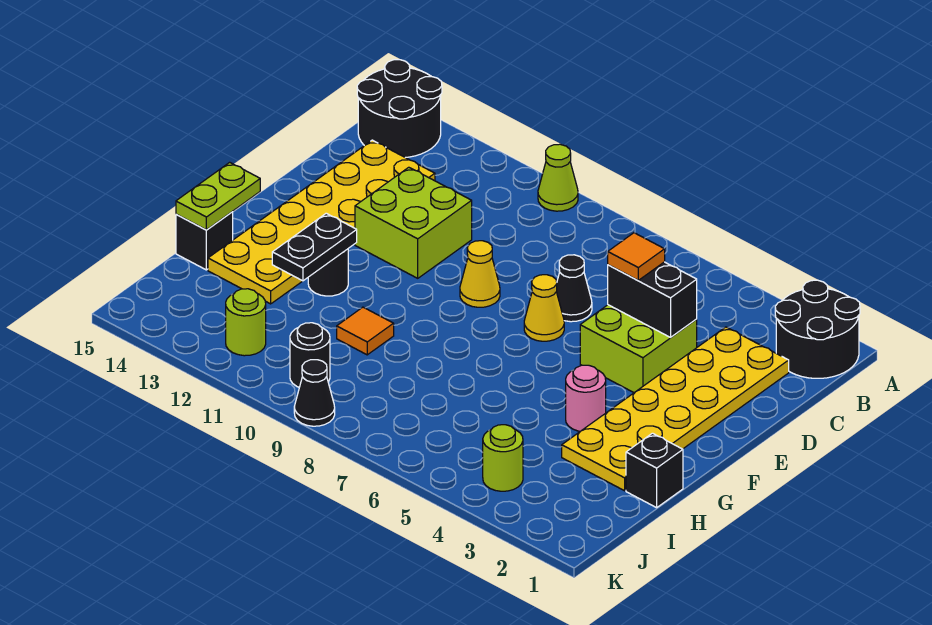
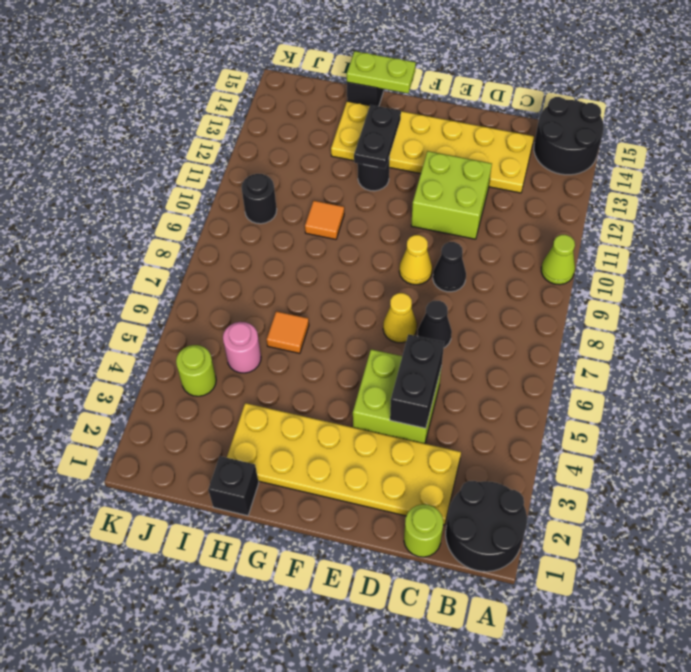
orange tile D5 level 3 -> orange tile H6 level 1
pink round brick G4 level 1 -> pink round brick I5 level 1
black plate G12:H12 level 2 -> black plate G12:G13 level 2
lime round brick J12 level 1 -> lime round brick C1 level 1
black cone K9 level 1 -> black cone D9 level 1

